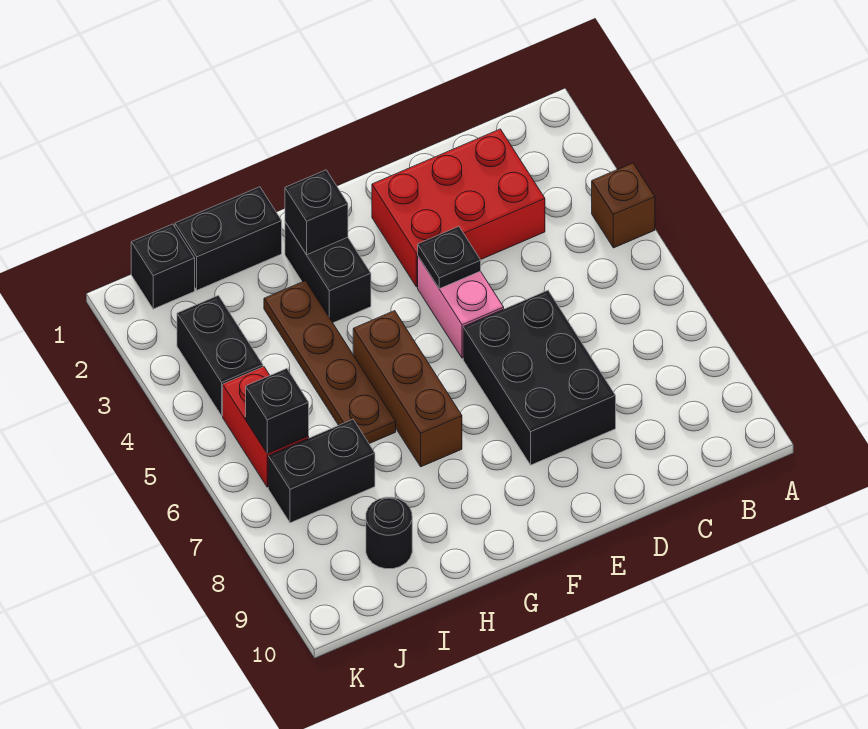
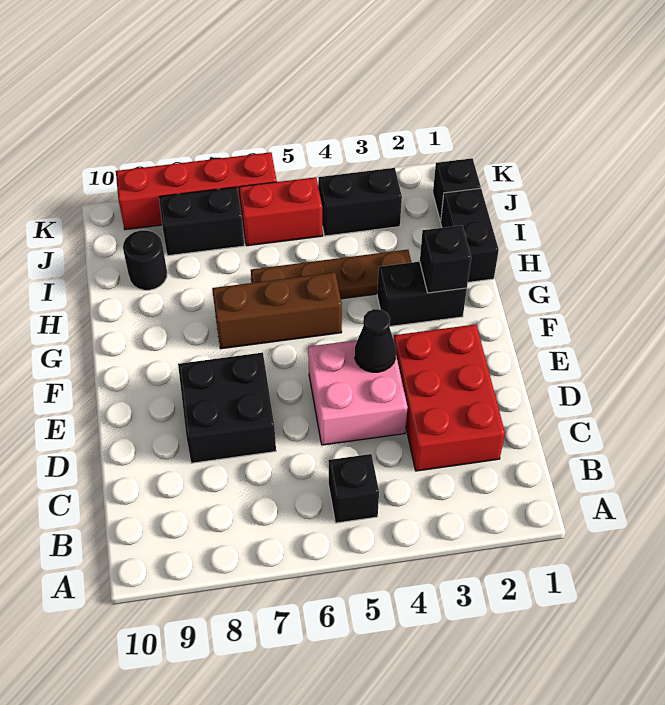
brown brick A4 level 1 -> none
black brick D6:E8 level 1 -> black brick D7:E8 level 1
pink brick E4:E5 level 1 -> pink brick D4:E5 level 1
black plate E4 level 2 -> black cone E4 level 2
black brick I7:J7 level 1 -> black brick J7:J8 level 1
black brick J6 level 2 -> black brick B5 level 1
none -> red brick K6:K9 level 1

